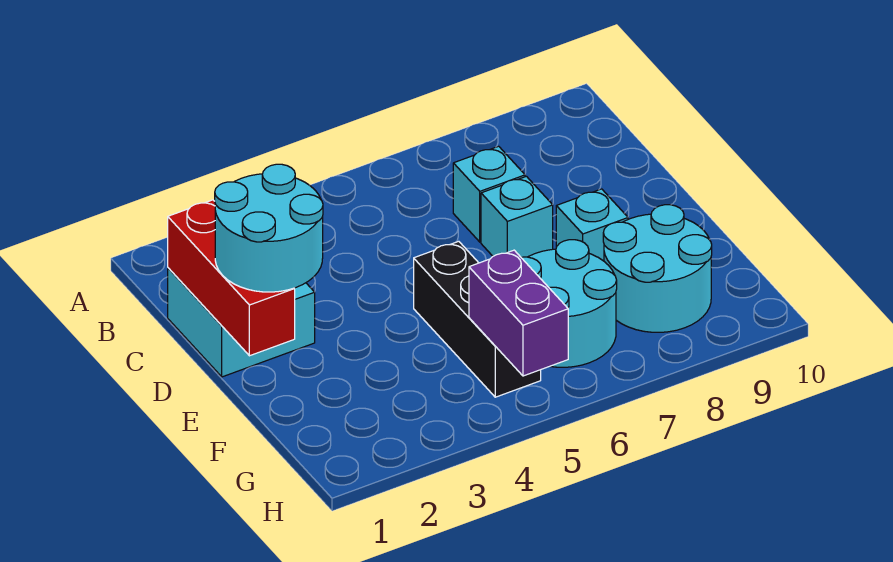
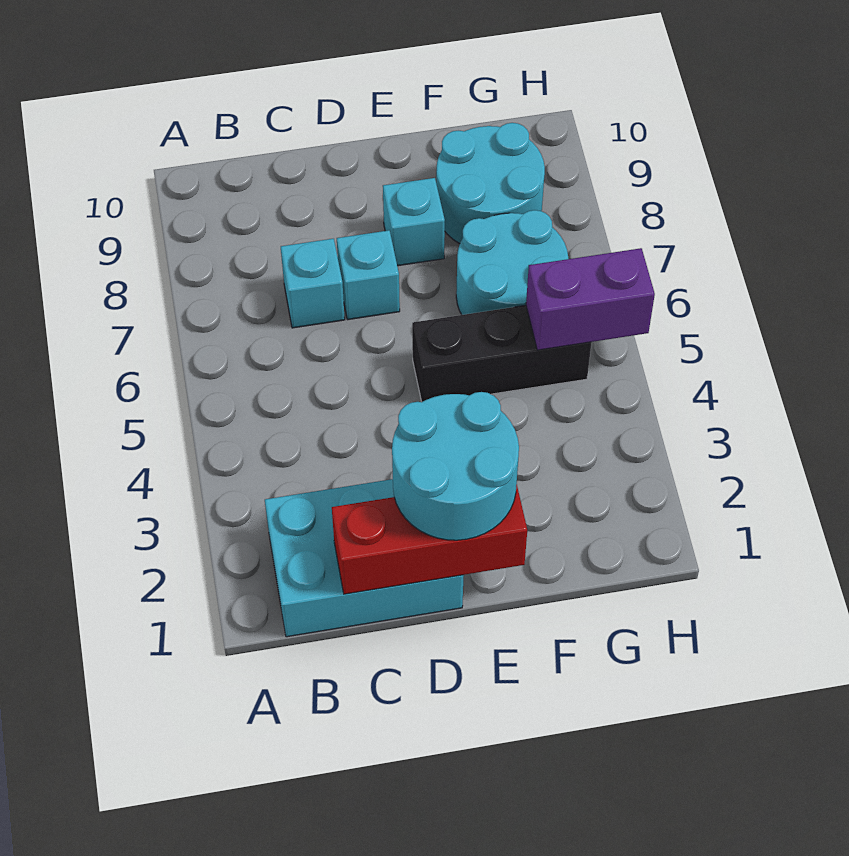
cyan brick C1:D2 level 1 -> cyan brick B1:D2 level 1

